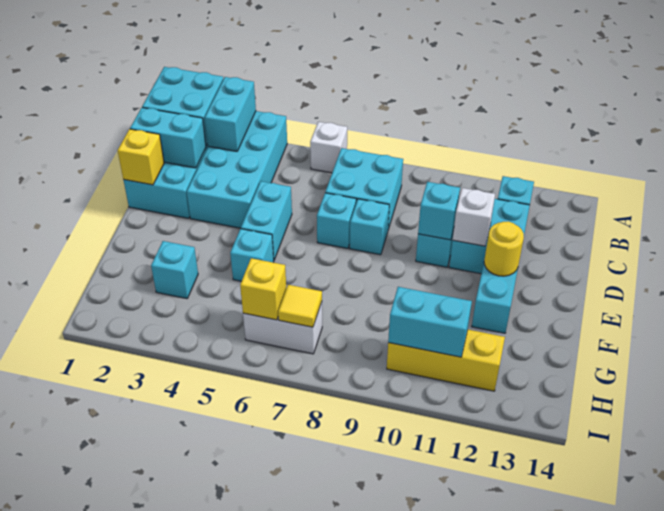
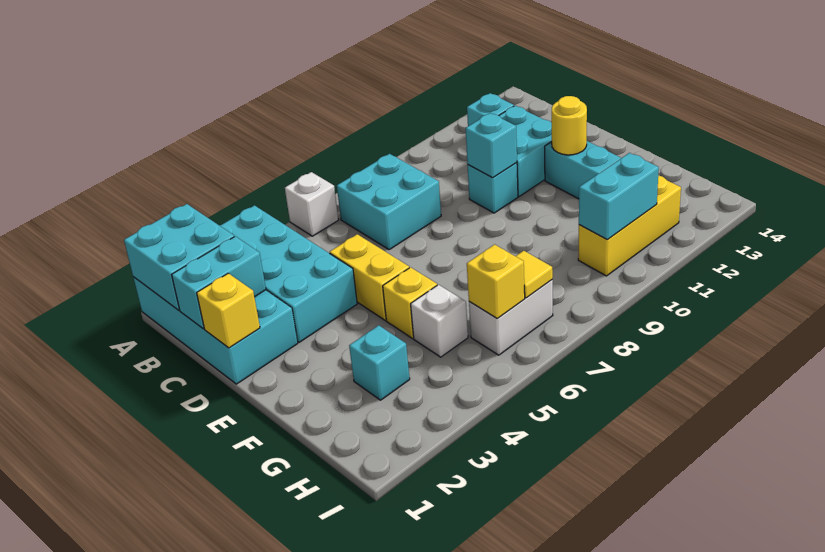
cyan brick A3:B3 level 2 -> none
cyan brick D5:E5 level 1 -> yellow brick D5:E5 level 1
cyan brick D7 level 1 -> none
cyan brick D8 level 1 -> none
white brick D11 level 2 -> white brick G5 level 1
cyan brick F5 level 1 -> yellow brick F5 level 1

